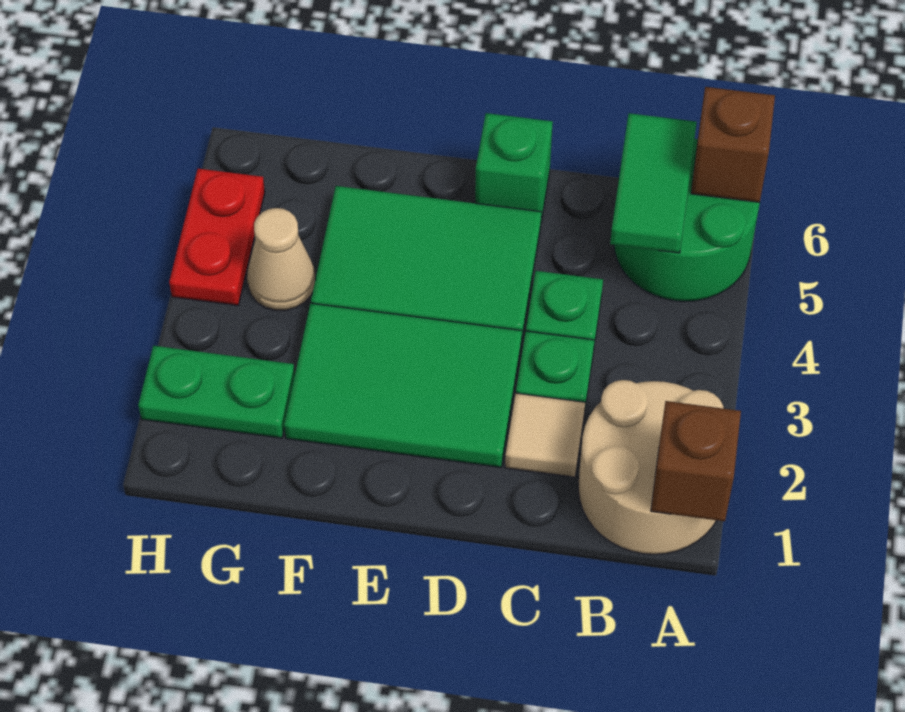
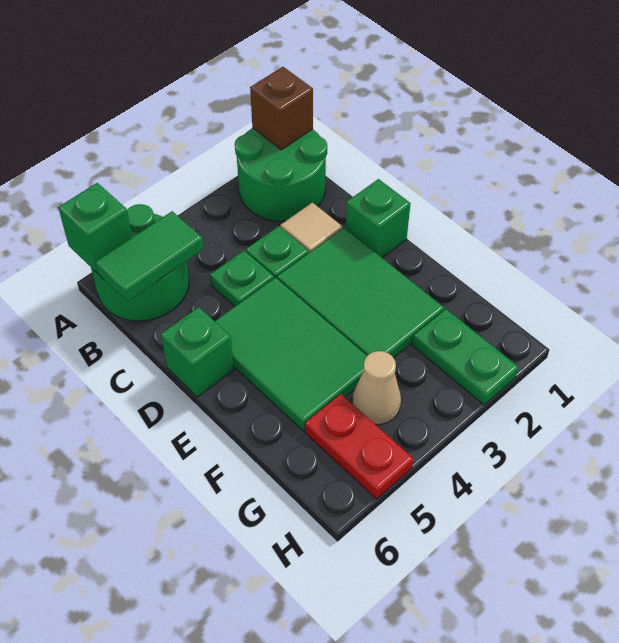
tan round brick A1:B2 level 1 -> green round brick A1:B2 level 1
brown brick A6 level 2 -> green brick A6 level 2
none -> green brick D1 level 1
red plate H4:H5 level 1 -> red plate G5:H5 level 1

